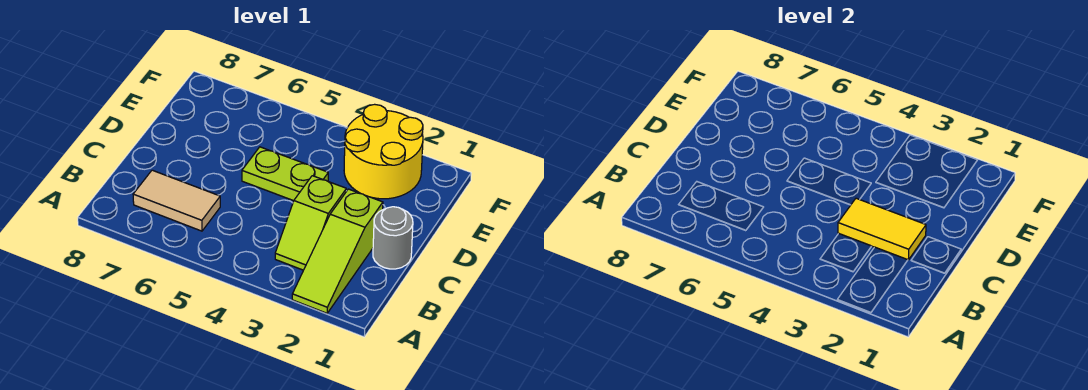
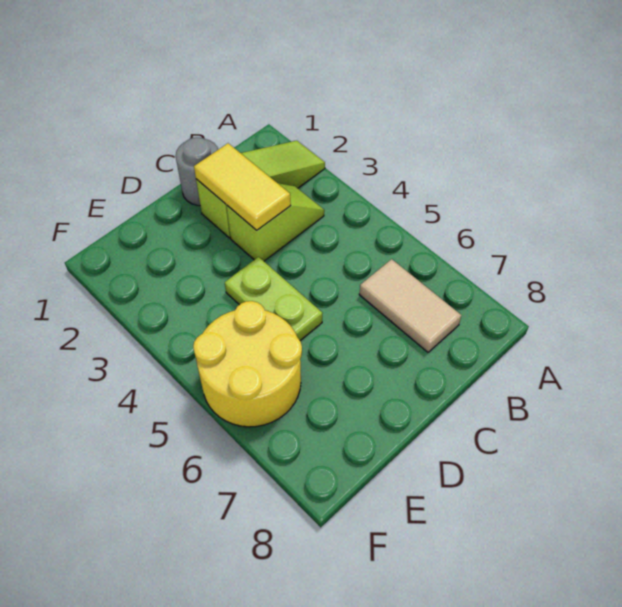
yellow round brick E2:F3 level 1 -> yellow round brick E5:F6 level 1

